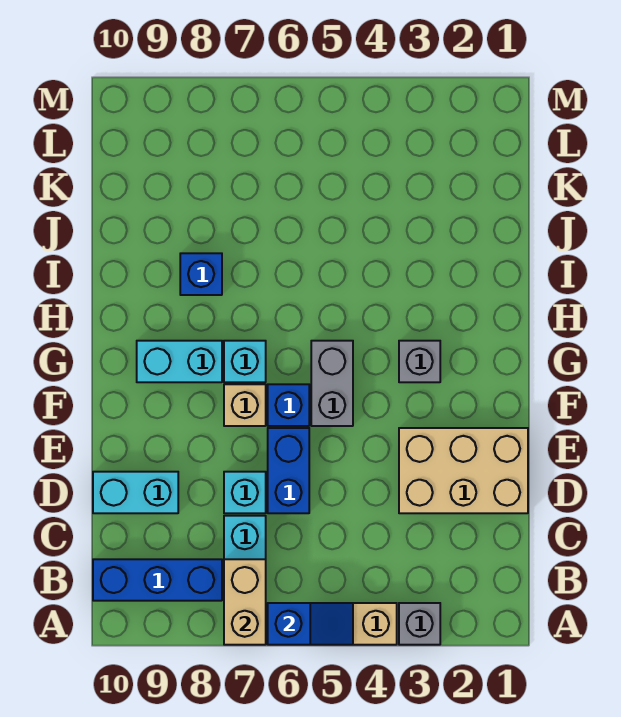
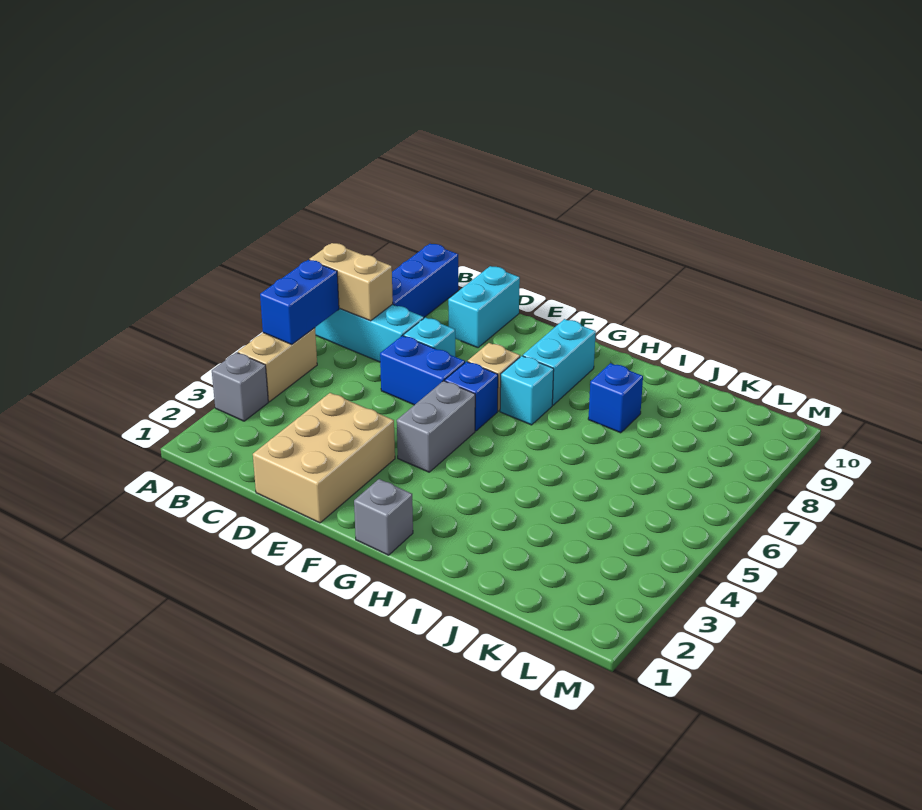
blue slope A5:A6 level 2 top 6 -> blue brick A5:A6 level 2
grey brick F5:G5 level 1 -> grey brick F4:F5 level 1
grey brick G3 level 1 -> grey brick G1 level 1

